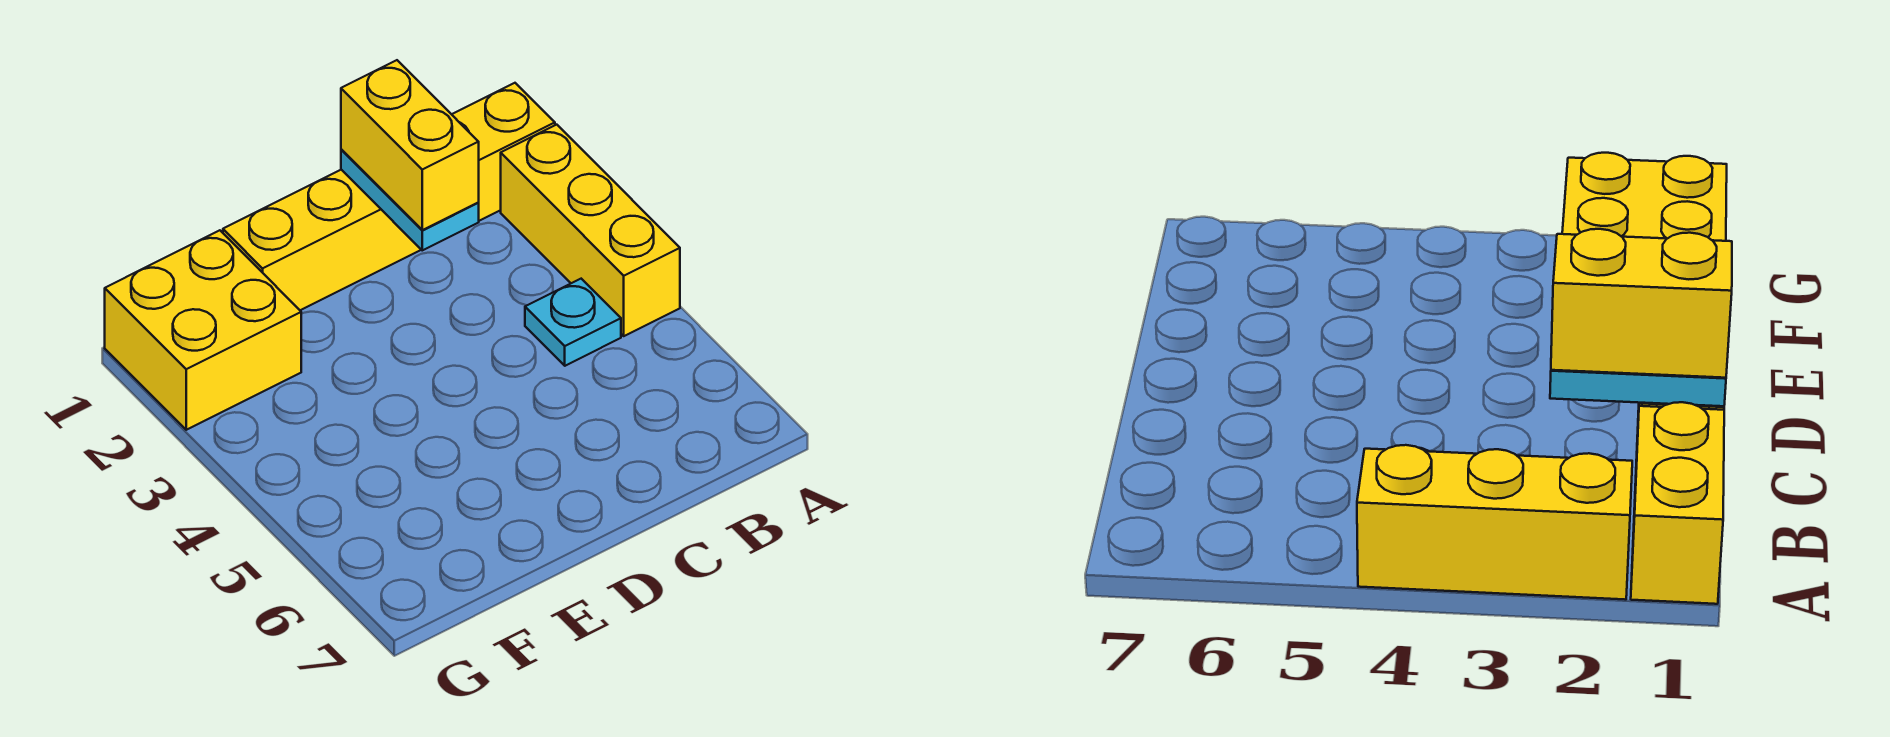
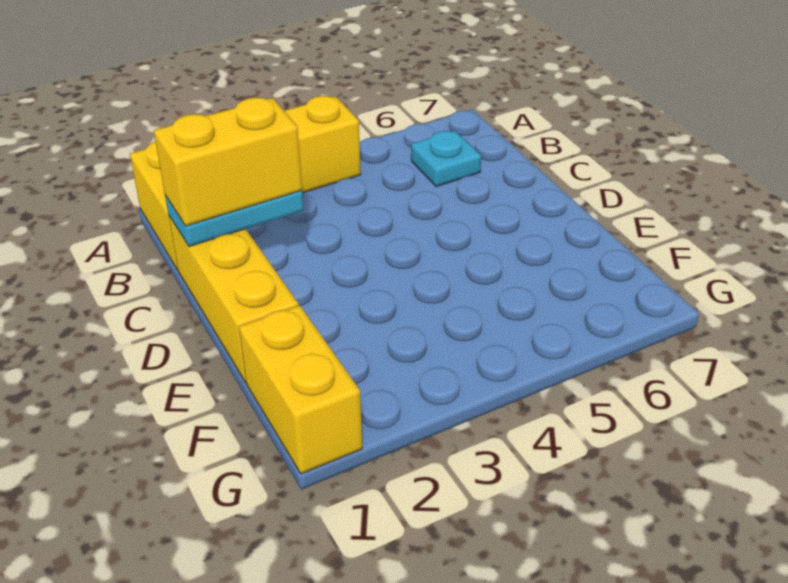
cyan plate B4 level 1 -> cyan plate B6 level 1
yellow brick F1:G2 level 1 -> yellow brick F1:G1 level 1

